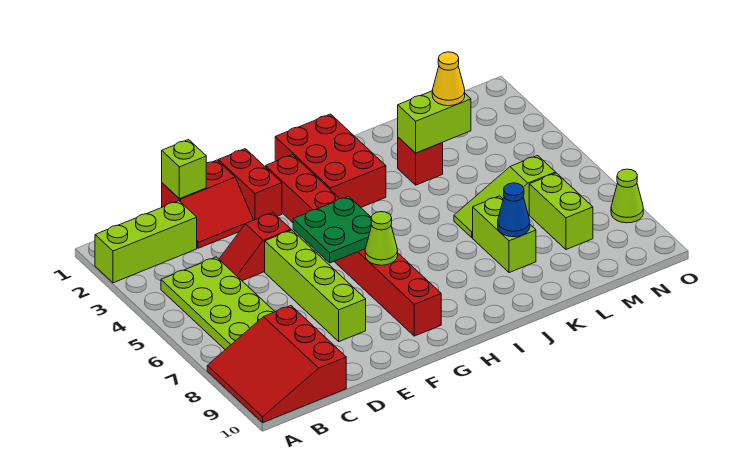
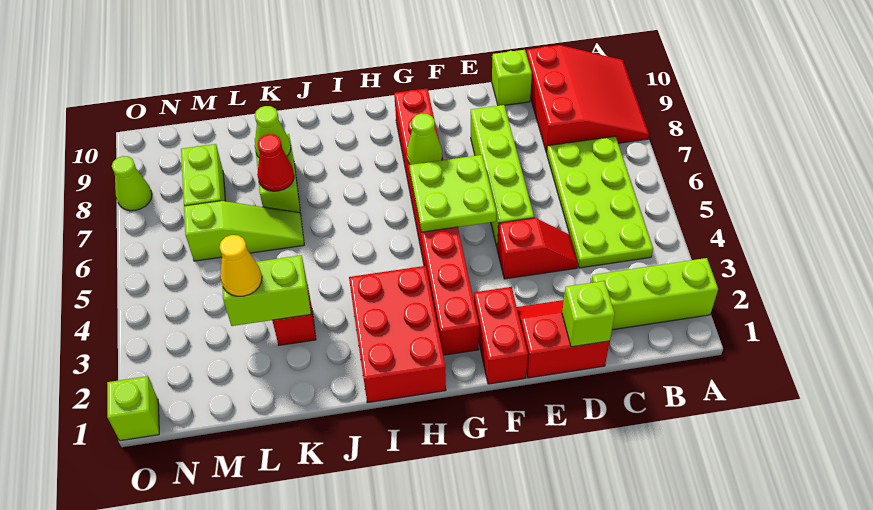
none -> lime brick D10 level 1
green plate F5:G6 level 2 -> lime plate F5:G6 level 2
none -> red cone K7 level 2
blue cone K8 level 2 -> lime cone K8 level 2
none -> lime brick O1 level 1

